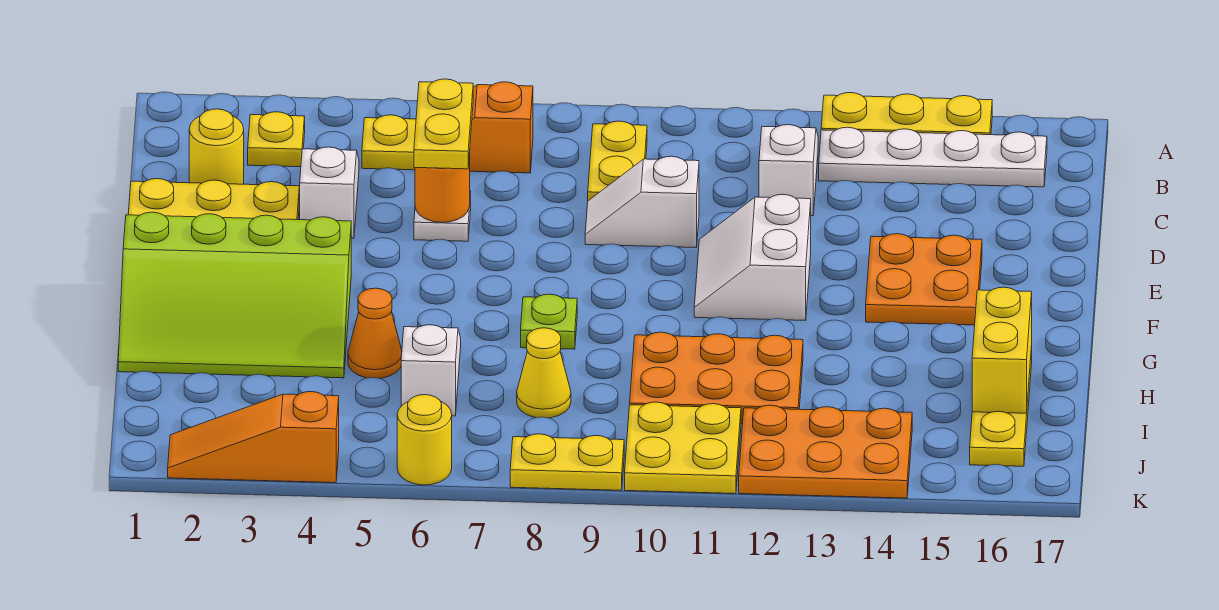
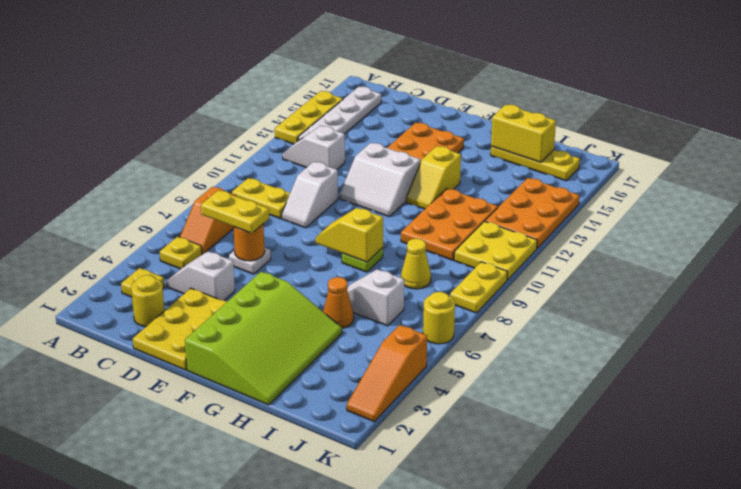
none -> yellow slope F8:G8 level 2 top G
none -> yellow slope G12:G13 level 1 top 13

